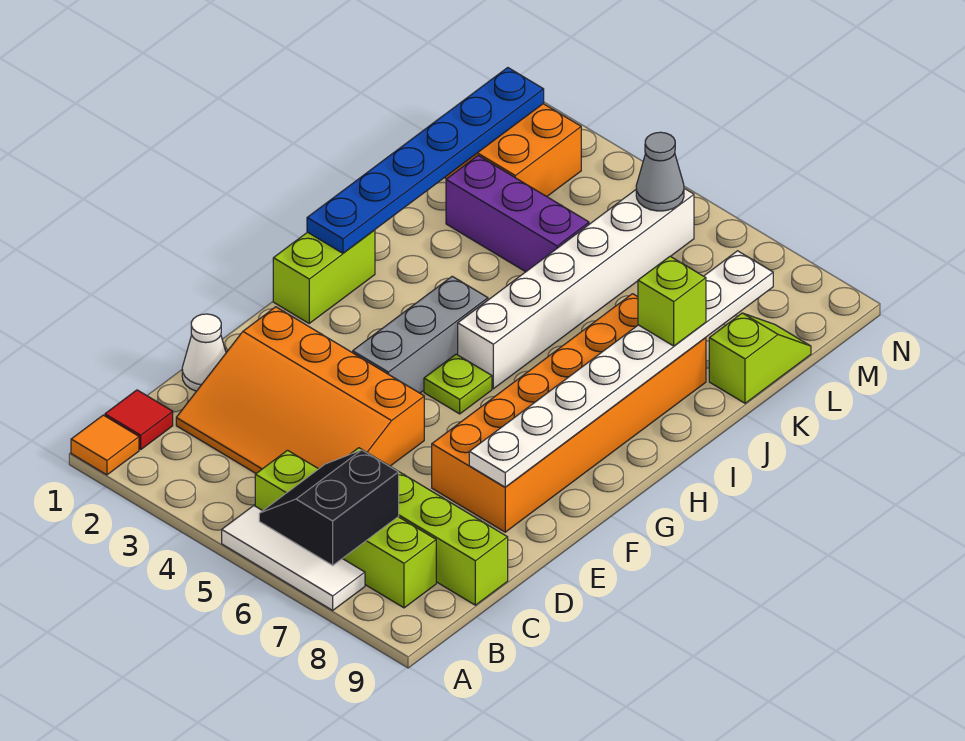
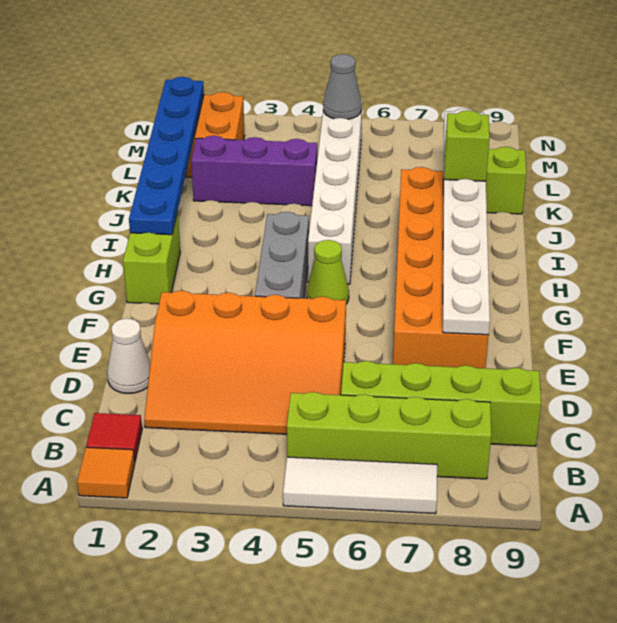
black slope A6:B7 level 2 top 7 -> none
lime plate G5 level 1 -> lime cone G5 level 1

